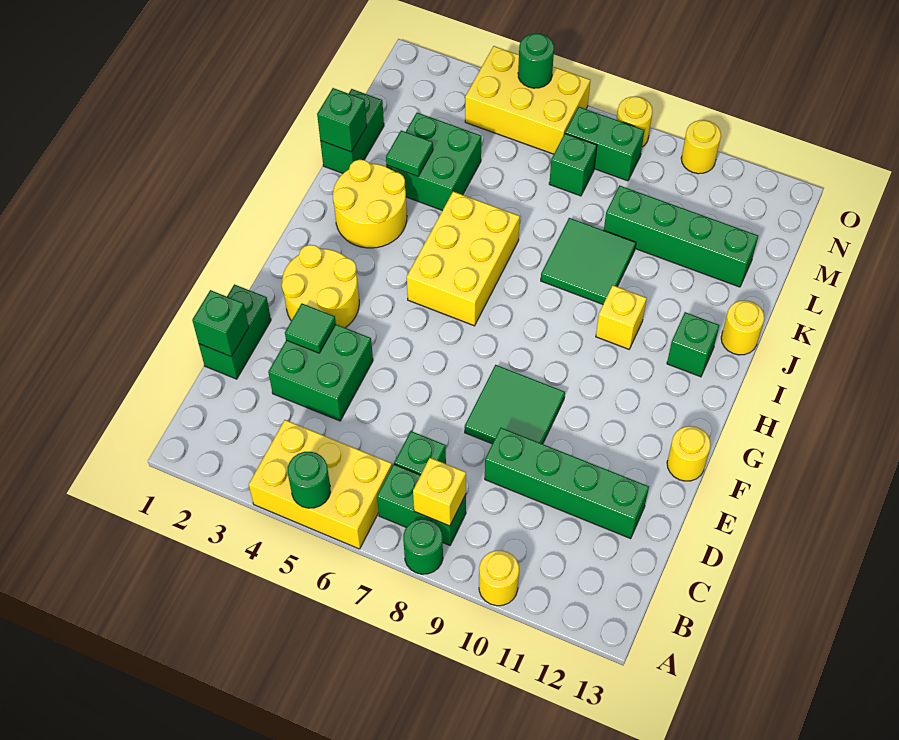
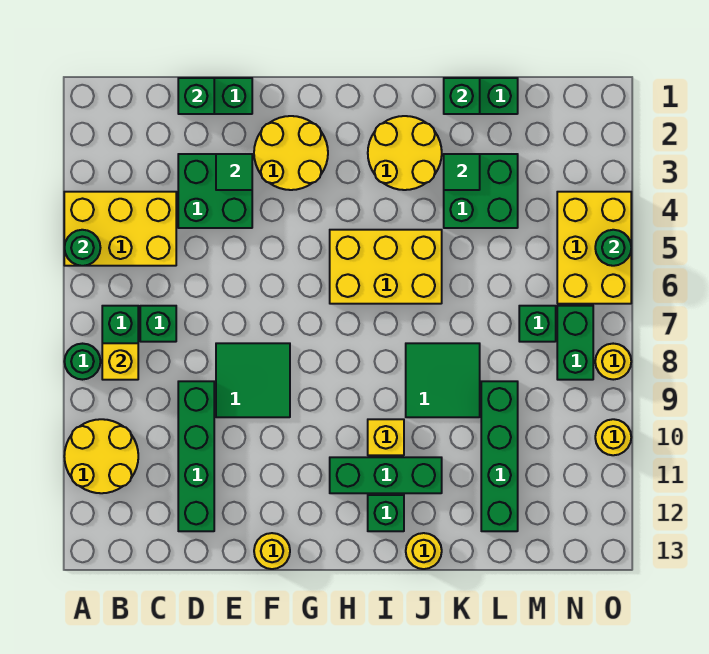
yellow brick A4:B6 level 1 -> yellow brick A4:C5 level 1
yellow round brick A10 level 1 -> yellow round brick A10:B11 level 1
none -> green brick H11:J11 level 1

